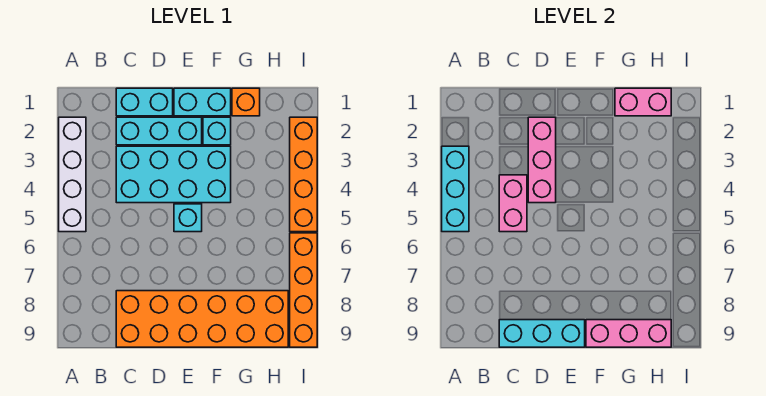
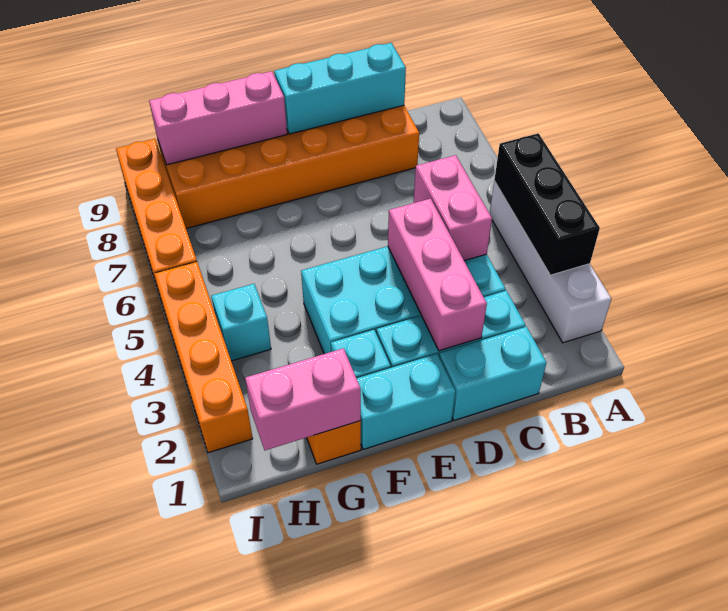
cyan brick A3:A5 level 2 -> black brick A3:A5 level 2
cyan brick E5 level 1 -> cyan brick H4 level 1

